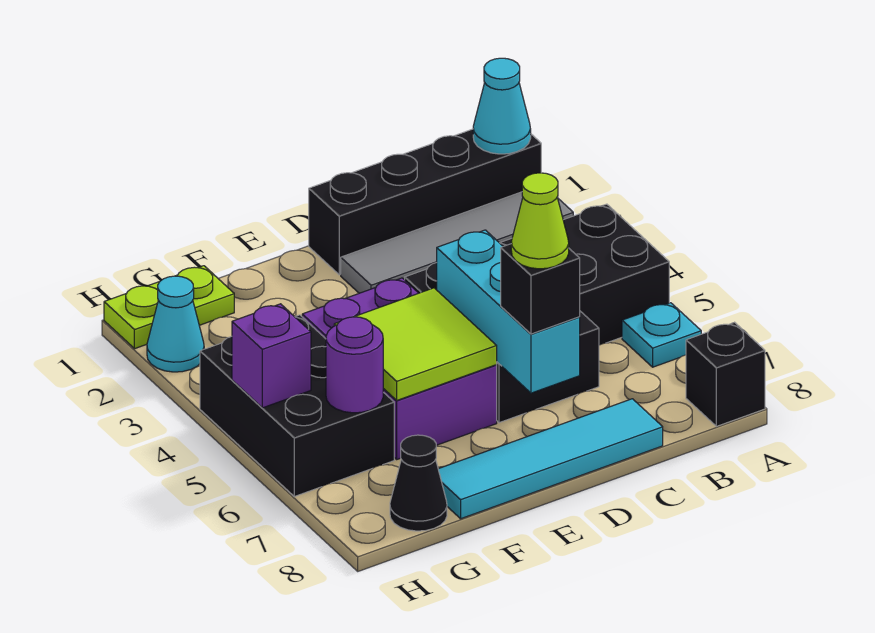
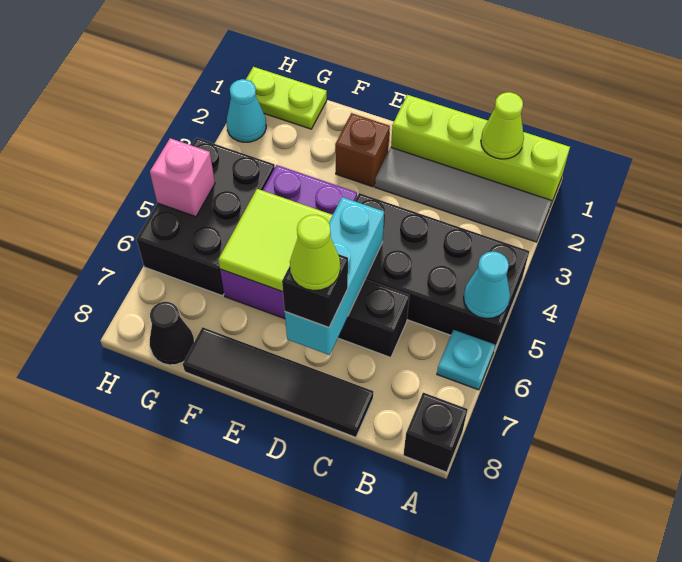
black brick A1:D1 level 1 -> lime brick A1:D1 level 1
cyan cone A1 level 2 -> cyan cone A5 level 2
none -> lime cone B1 level 2
cyan tile C8:F8 level 1 -> black tile C8:F8 level 1
none -> brown brick E2 level 1
purple round brick G6 level 2 -> none
purple brick H5 level 2 -> pink brick H5 level 2

